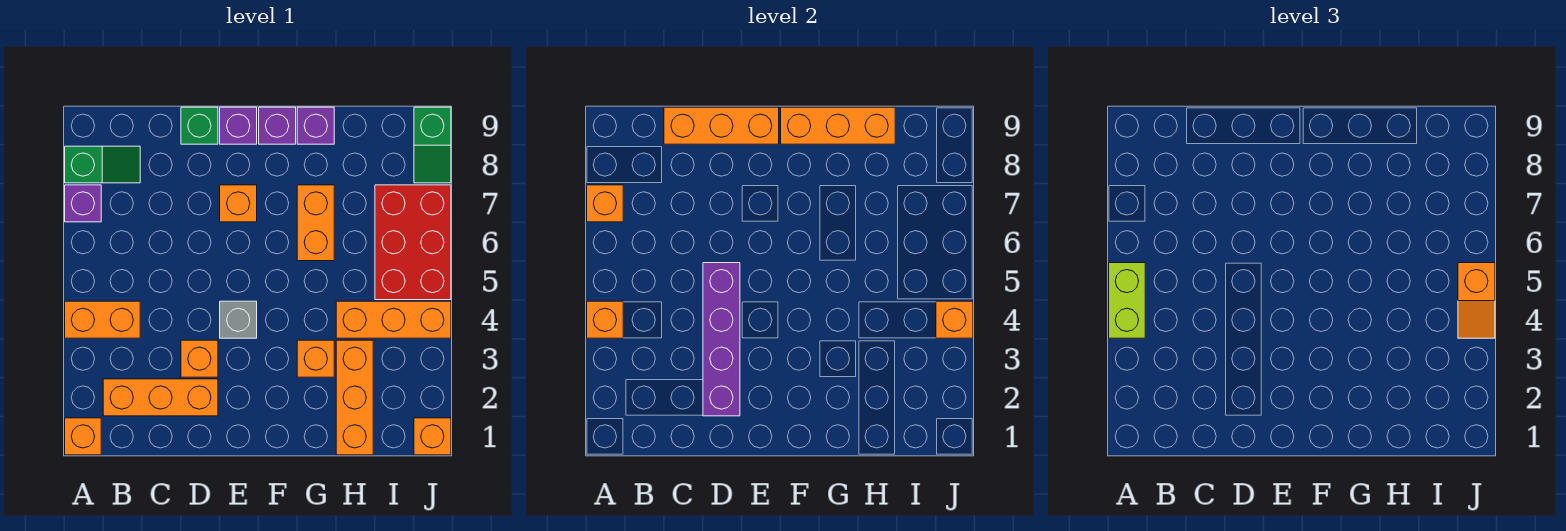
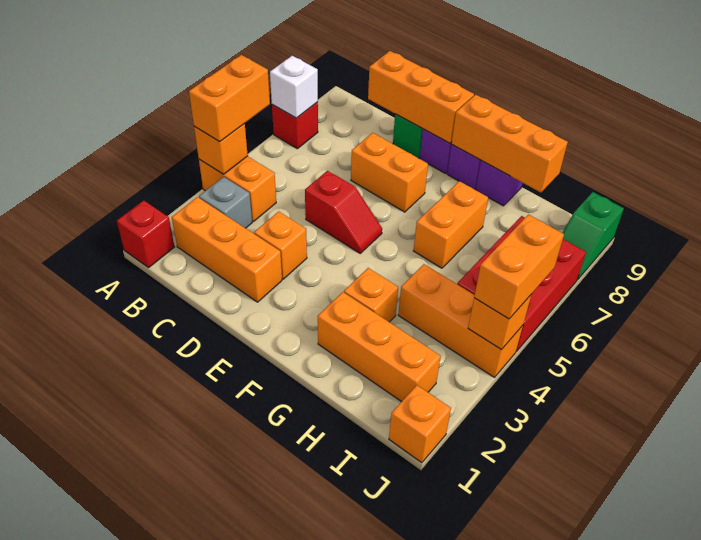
orange brick A1 level 1 -> red brick A1 level 1
lime brick A4:A5 level 3 -> orange brick A4:A5 level 3
purple brick A7 level 1 -> red brick A7 level 1
orange brick A7 level 2 -> white brick A7 level 2
green slope A8:B8 level 1 top A -> none
purple brick D2:D5 level 2 -> none
none -> red slope D5:E5 level 1 top D
grey brick E4 level 1 -> grey brick B3 level 1
orange brick E7 level 1 -> orange brick D7:E7 level 1
orange brick H1:H3 level 1 -> orange brick G2:I2 level 1
orange slope J4:J5 level 3 top 5 -> orange brick J4:J5 level 3

